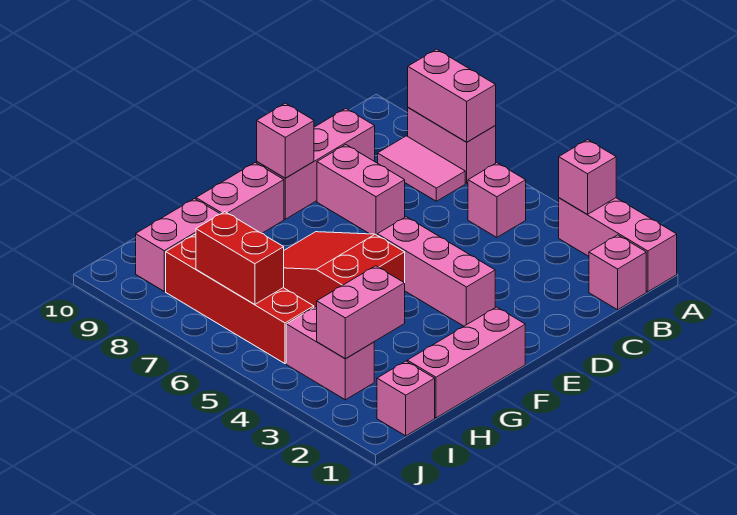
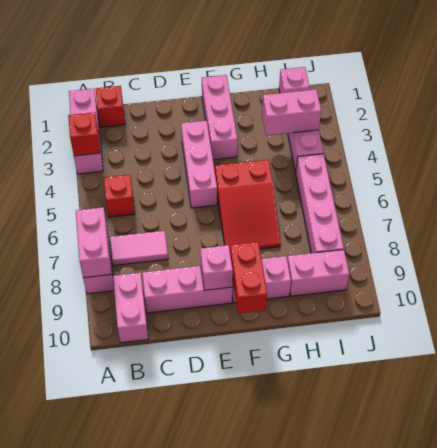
pink brick A3 level 2 -> red brick A3 level 2
pink brick B1 level 1 -> red brick B1 level 1
pink brick B5 level 1 -> red brick B5 level 1
pink tile B7:B8 level 1 -> pink tile B7:C7 level 1
pink brick D7:D8 level 1 -> pink brick B9:B10 level 1
pink brick F1:H1 level 1 -> pink brick F1:F3 level 1
red brick I5:I8 level 1 -> pink brick I5:I8 level 1
red brick I6:I7 level 2 -> red brick F9:F10 level 2

